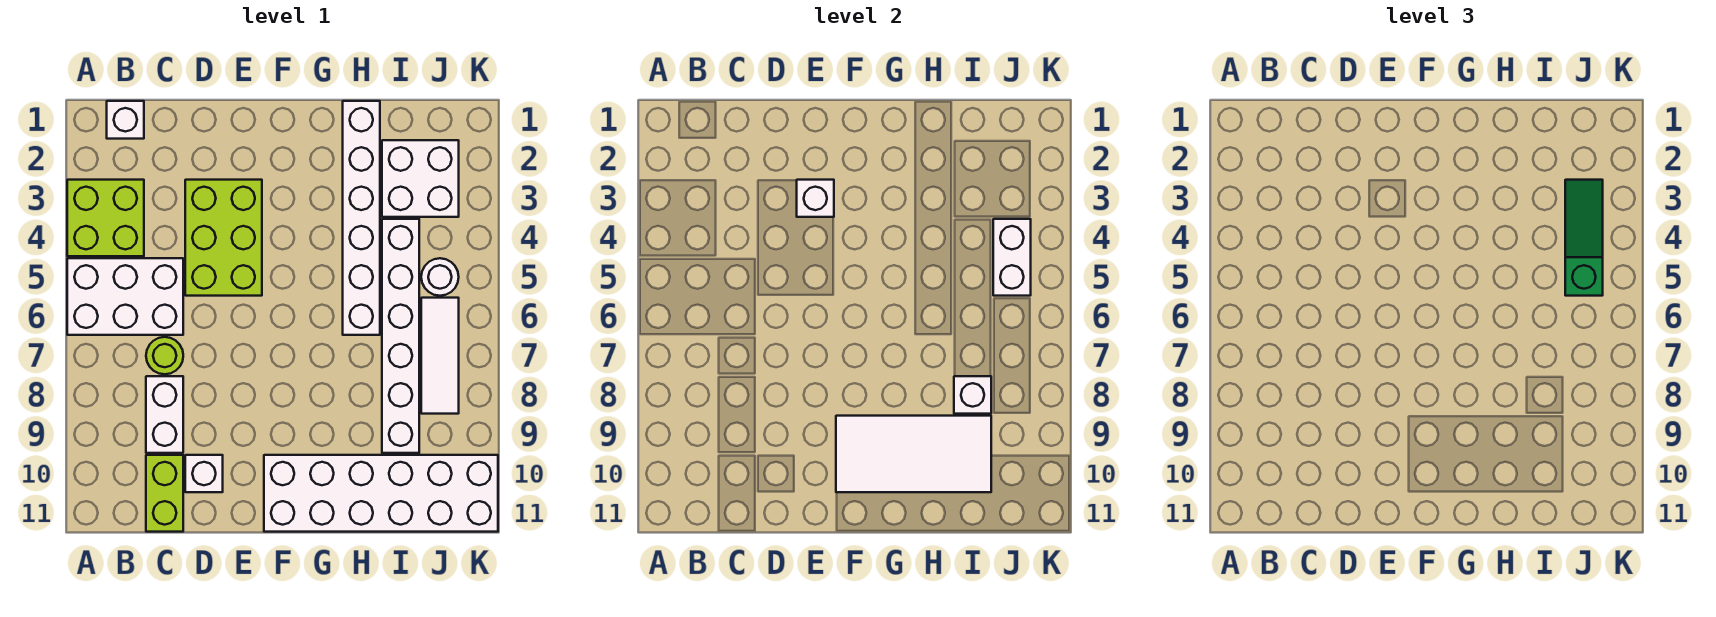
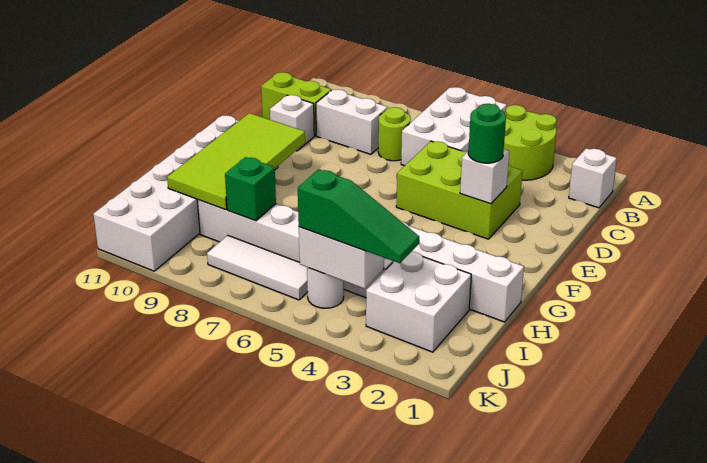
lime brick A3:B4 level 1 -> lime round brick A3:B4 level 1
none -> green round brick E3 level 3
white tile F9:I10 level 2 -> lime tile F9:I10 level 2
white brick I8 level 2 -> green brick I8 level 2

